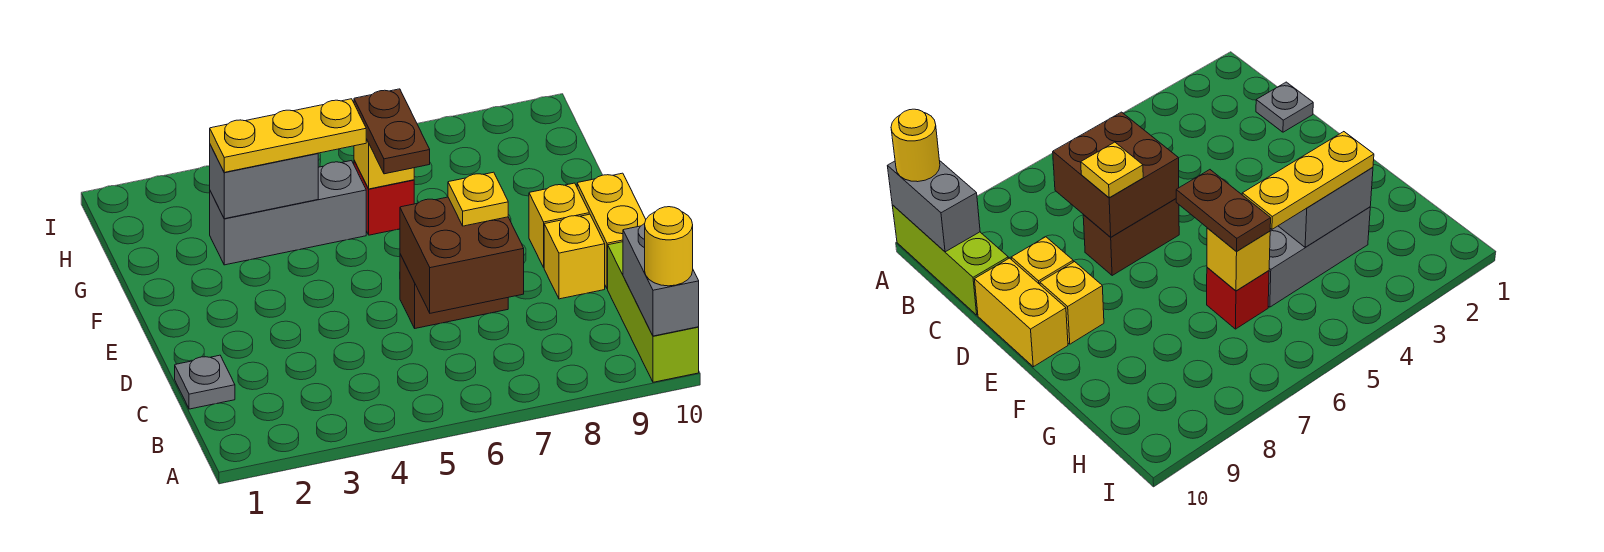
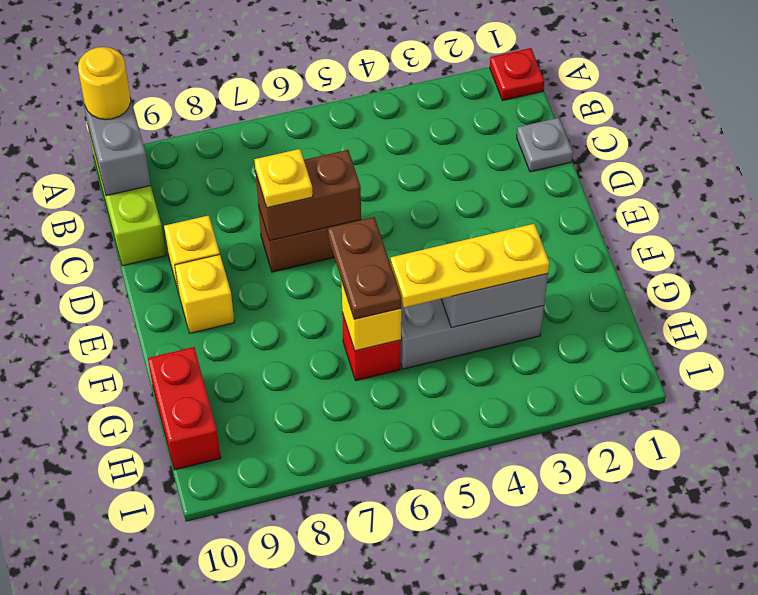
none -> red plate A1 level 1
brown brick C6:D7 level 2 -> brown brick D6:D7 level 2
yellow brick D10:E10 level 1 -> none
none -> red brick G10:H10 level 1

